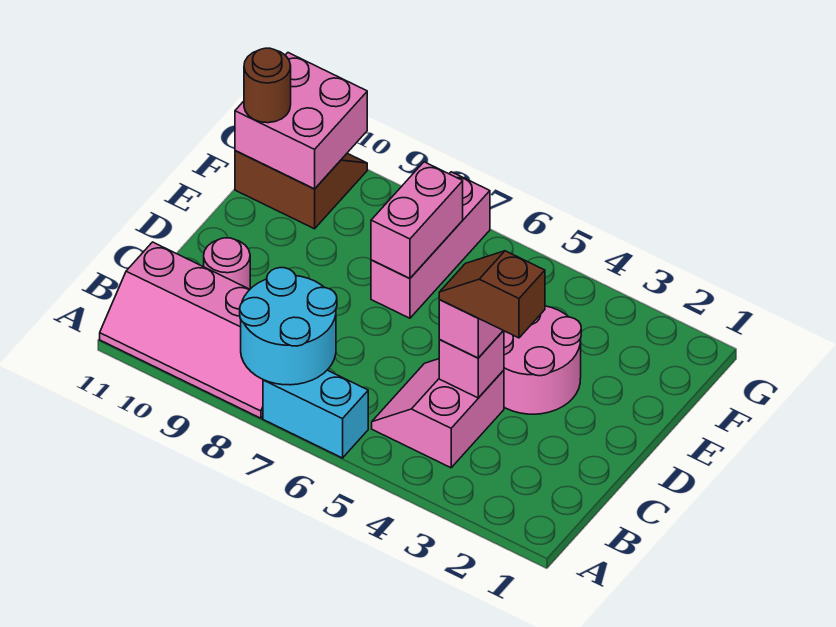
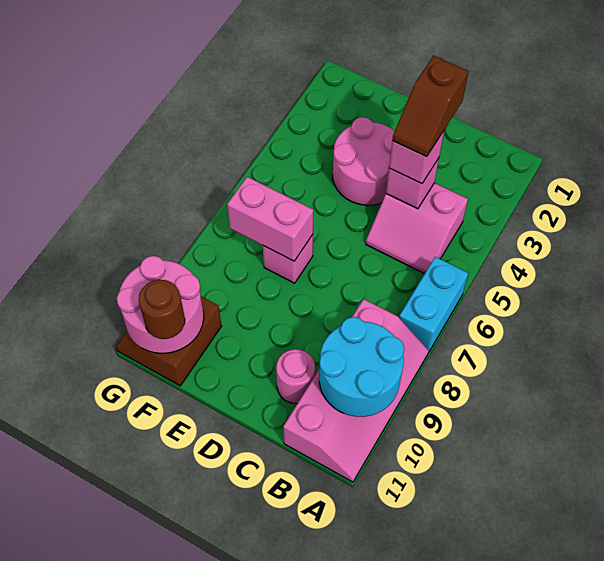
cyan round brick A7:B8 level 2 -> cyan round brick A9:B10 level 2
pink brick E7:G7 level 1 -> pink brick E7 level 1
pink brick F10:G11 level 2 -> pink round brick F10:G11 level 2

